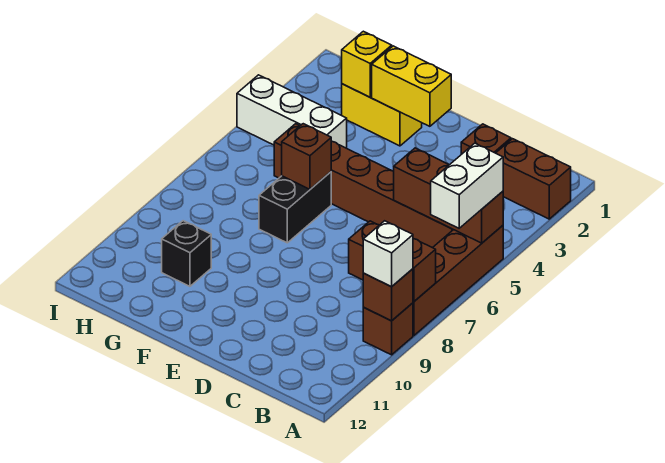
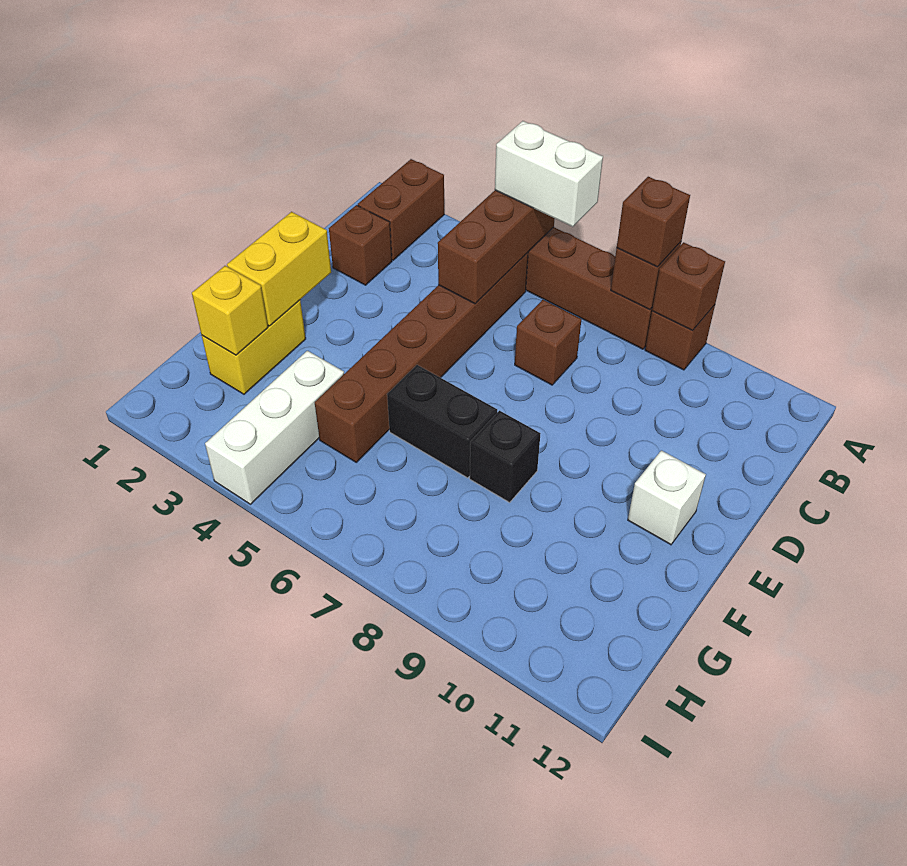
white brick A9 level 3 -> white brick E11 level 1
brown brick F6 level 2 -> brown brick A8 level 3
black brick G10 level 1 -> black brick F8 level 1

